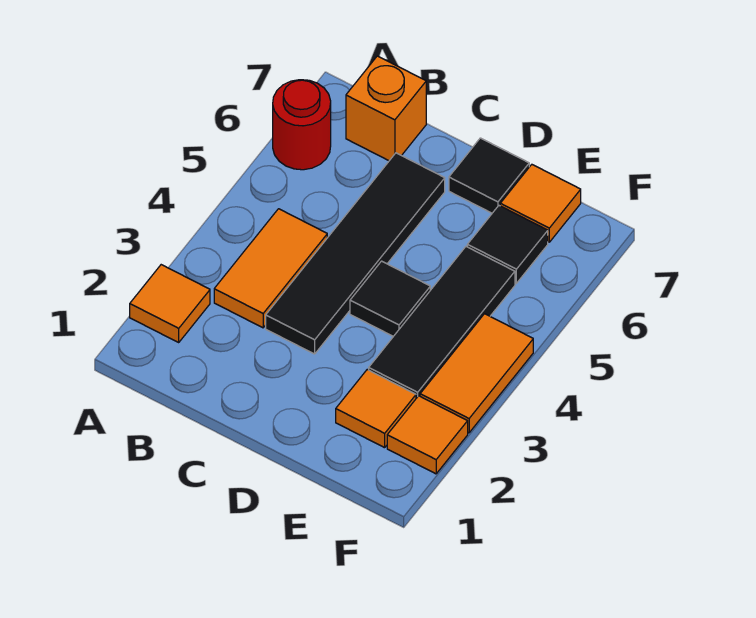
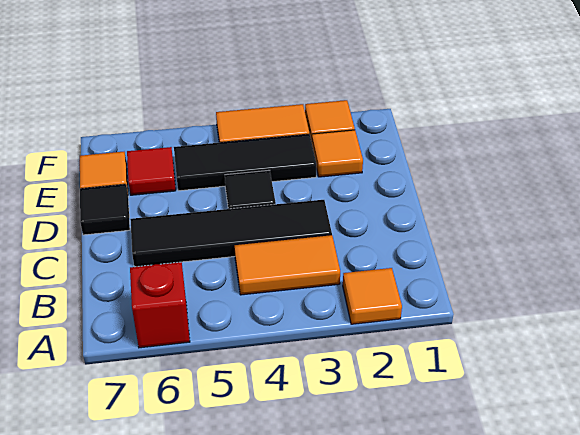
red round brick A6 level 1 -> red brick A6 level 1
orange brick B7 level 1 -> none
black tile E6 level 1 -> red tile E6 level 1

